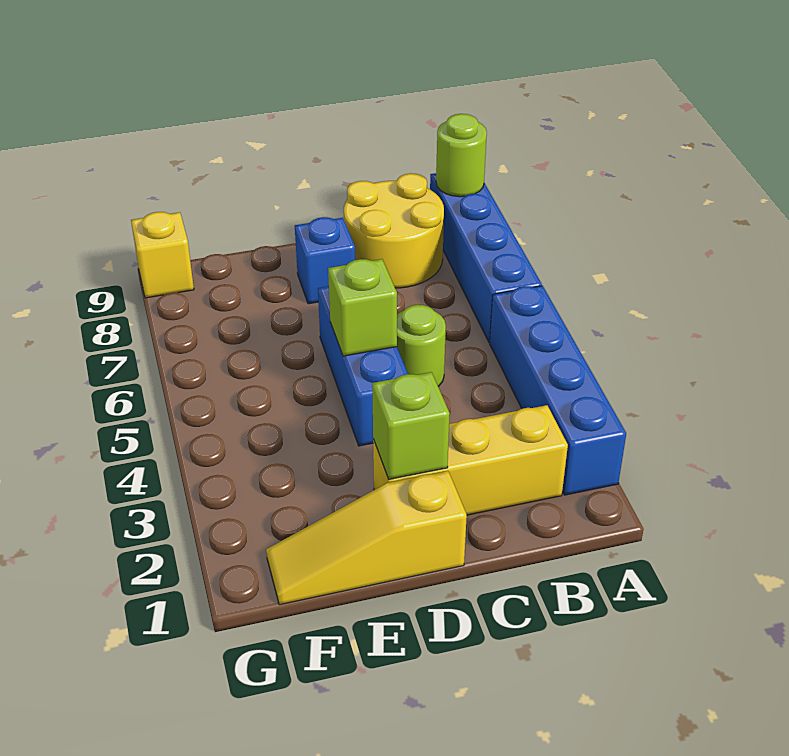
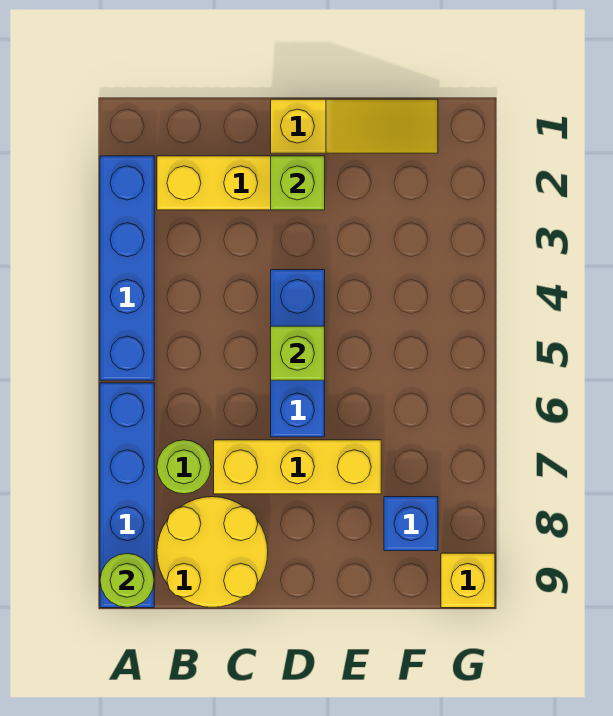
lime round brick C5 level 1 -> lime round brick B7 level 1
none -> yellow brick C7:E7 level 1
blue brick D8 level 1 -> blue brick F8 level 1

